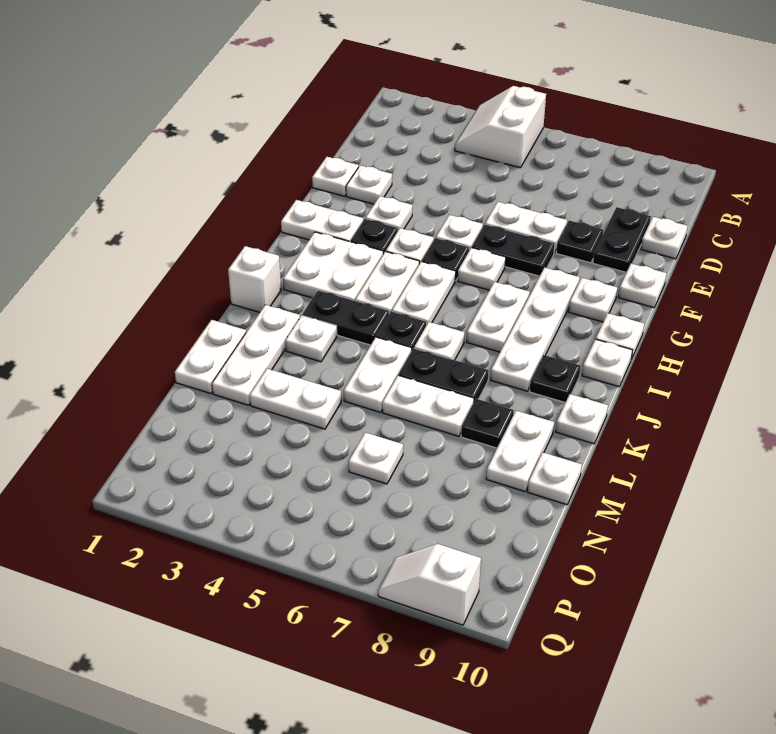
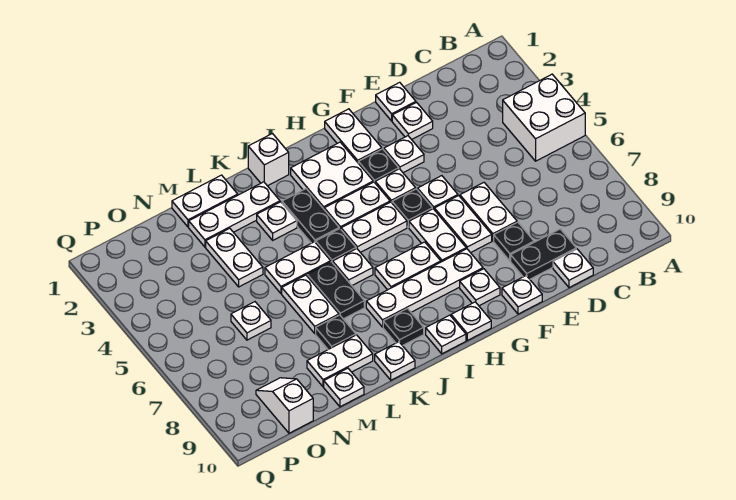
white slope A4:B5 level 1 top 5 -> white brick A4:B5 level 1
black plate F6:F7 level 1 -> white plate F6:F7 level 1
white plate G6 level 1 -> white plate G6:G7 level 1
white slope Q8:Q9 level 1 top 9 -> white slope O9:O10 level 1 top 10

